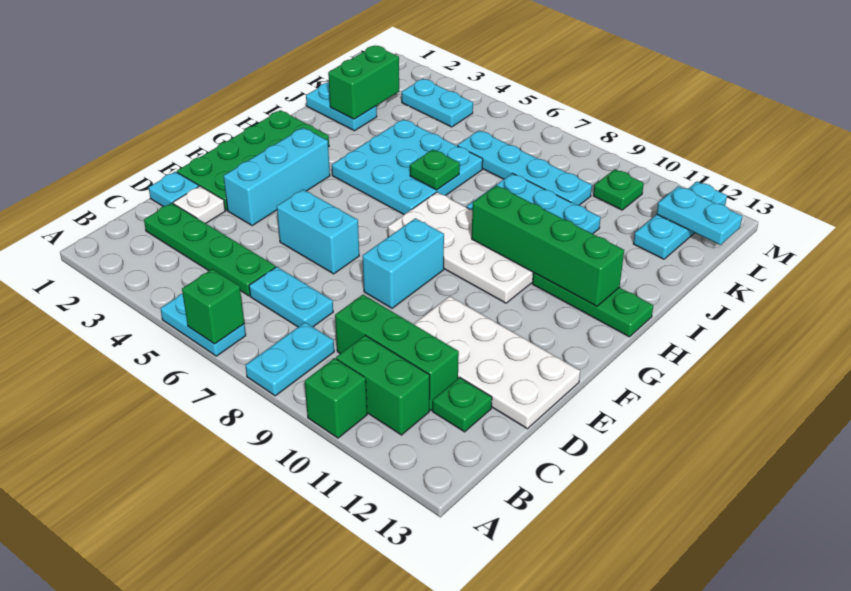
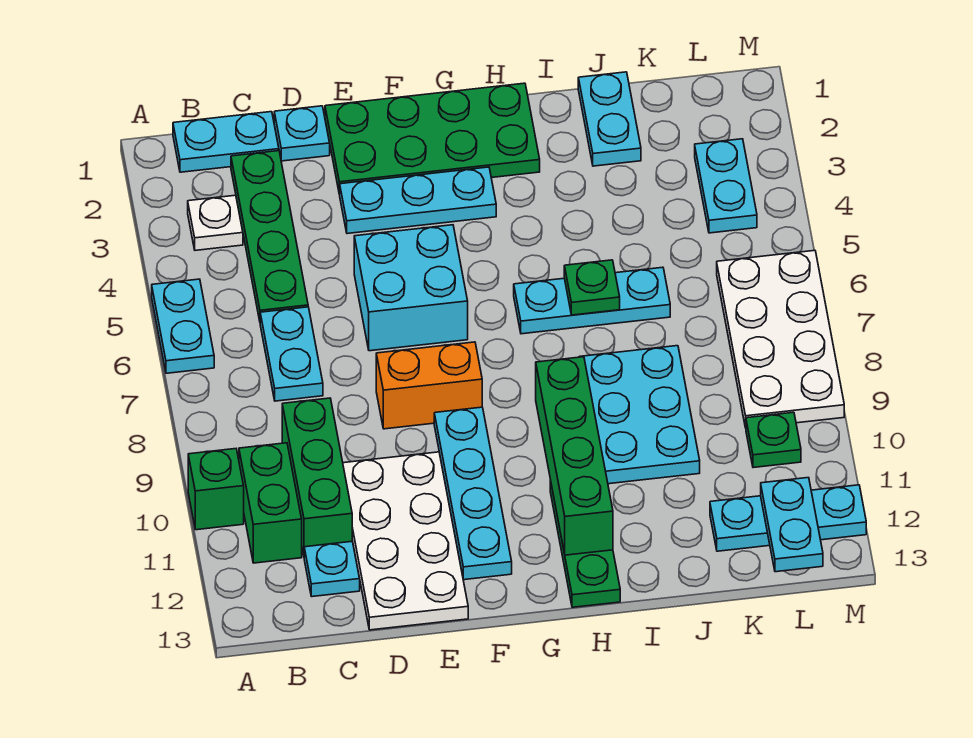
green brick A6 level 2 -> none
cyan plate A8:B8 level 1 -> cyan plate B1:C1 level 1
green plate C12 level 1 -> cyan plate C12 level 1
white plate D2 level 1 -> white plate B3 level 1
cyan brick E3:G3 level 1 -> cyan plate E3:G3 level 1
cyan brick E5:E6 level 1 -> cyan brick E5:F6 level 1
cyan brick E8:F8 level 1 -> orange brick E8:F8 level 1
white plate G7:H10 level 1 -> white plate L6:M9 level 1
cyan plate H4:J6 level 1 -> cyan plate H6:J6 level 1
green brick J2:K2 level 2 -> none
cyan plate K6:K9 level 1 -> cyan plate F9:F12 level 1

